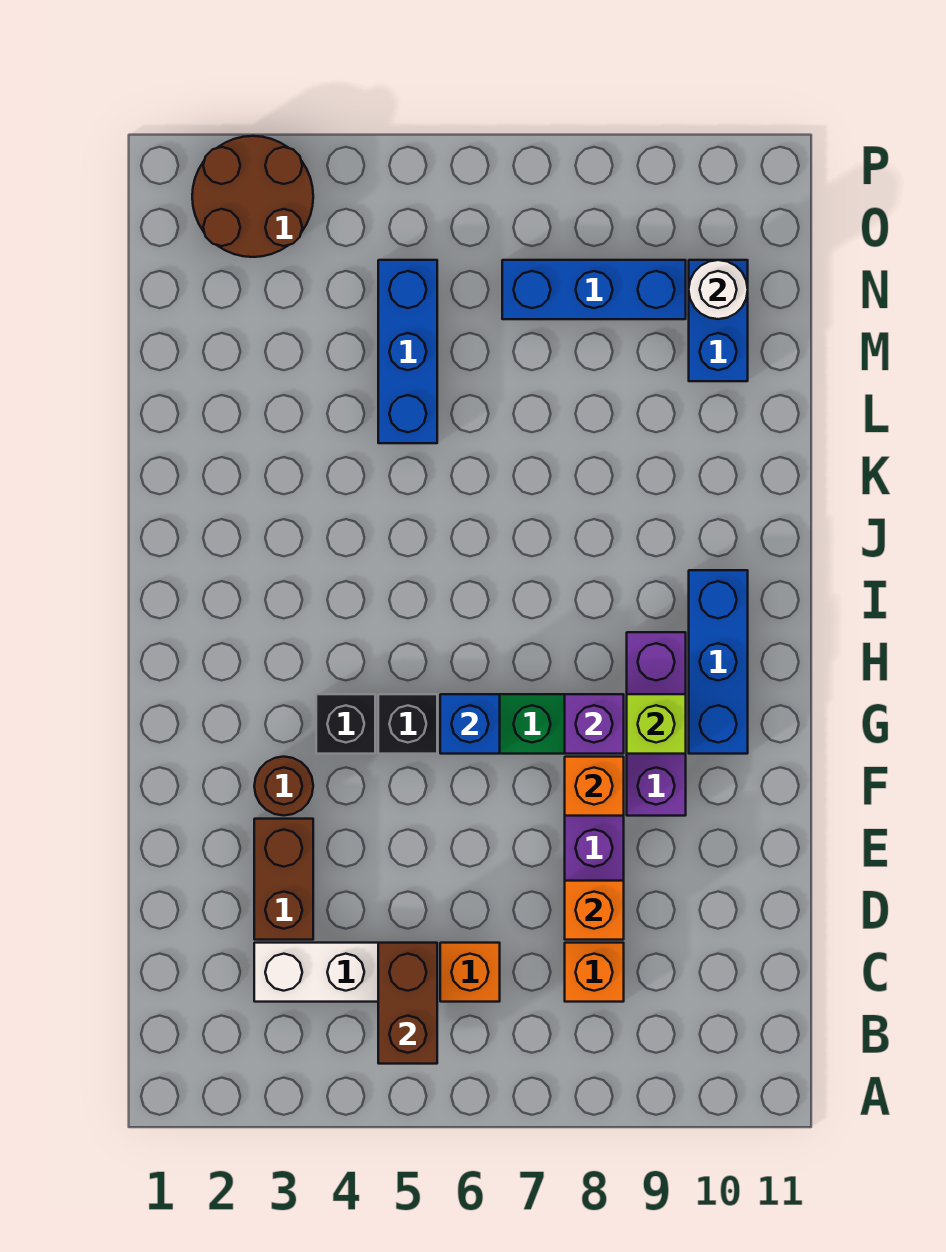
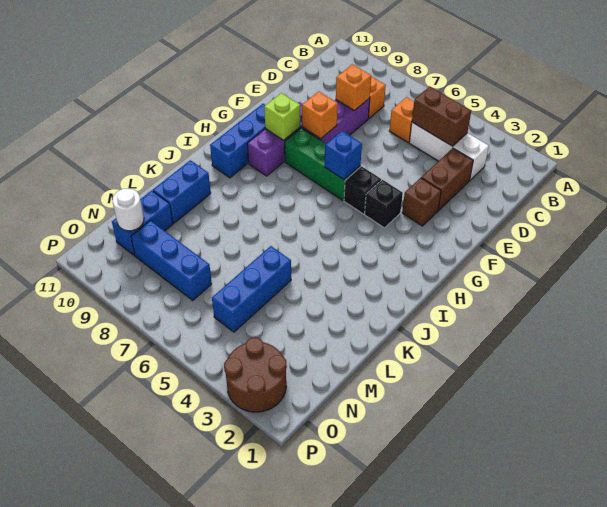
brown brick B5:C5 level 2 -> brown brick C4:C5 level 2
brown round brick F3 level 1 -> brown brick F3 level 1
purple brick G8 level 2 -> none
none -> blue brick K10:L10 level 1

